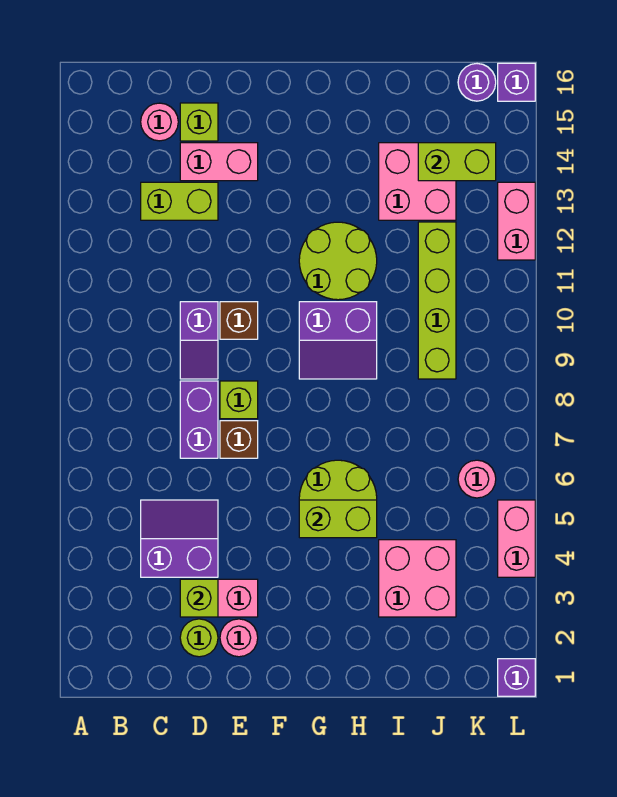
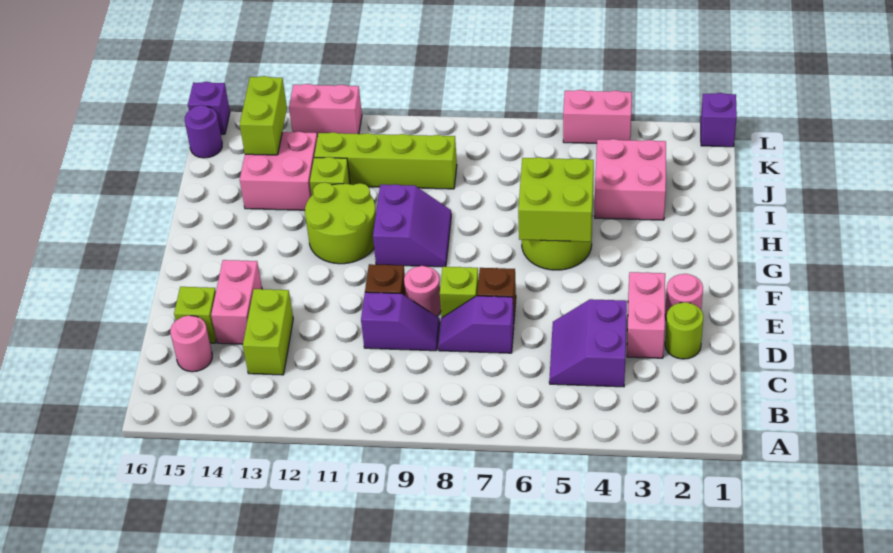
lime brick D3 level 2 -> lime brick I12 level 1
purple brick D7:D8 level 1 -> purple slope D7:D8 level 1 top 7
lime brick G5:H5 level 2 -> lime brick G5:H6 level 2
pink round brick K6 level 1 -> pink round brick E9 level 1

